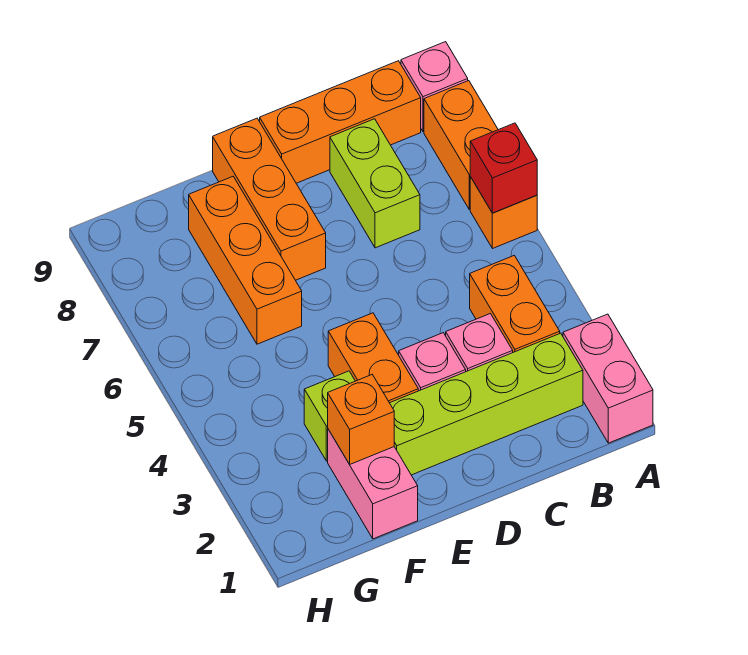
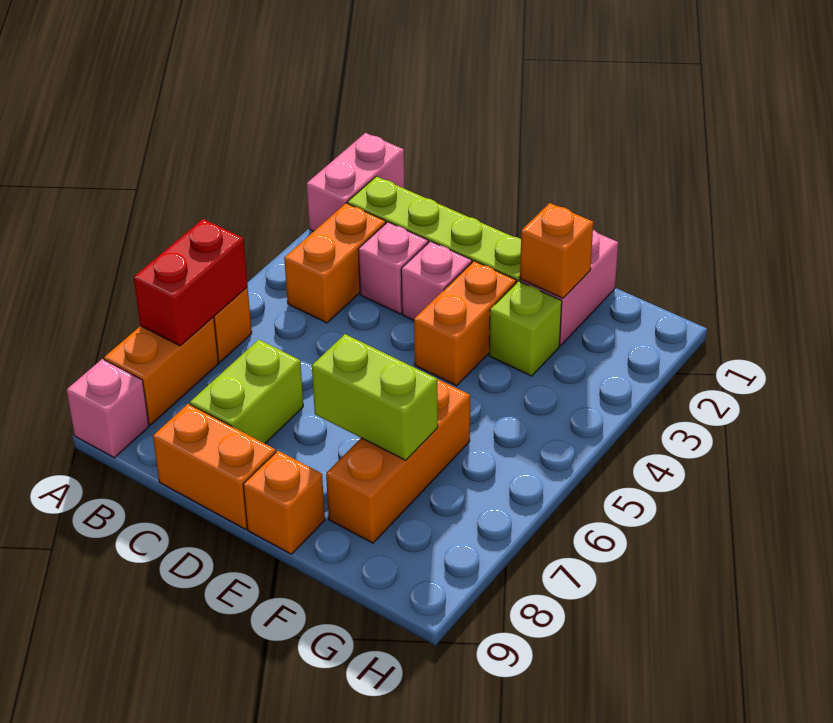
red brick A6 level 2 -> red brick A6:A7 level 2
orange brick B9:D9 level 1 -> orange brick C9:D9 level 1
orange brick E7:E9 level 1 -> orange brick E9 level 1
none -> lime brick E7:F7 level 2

